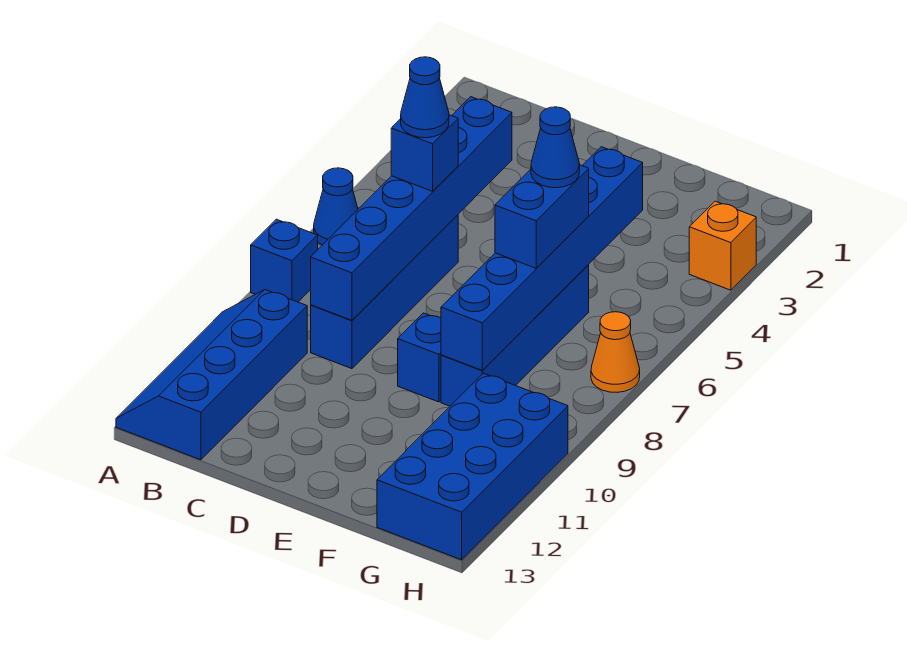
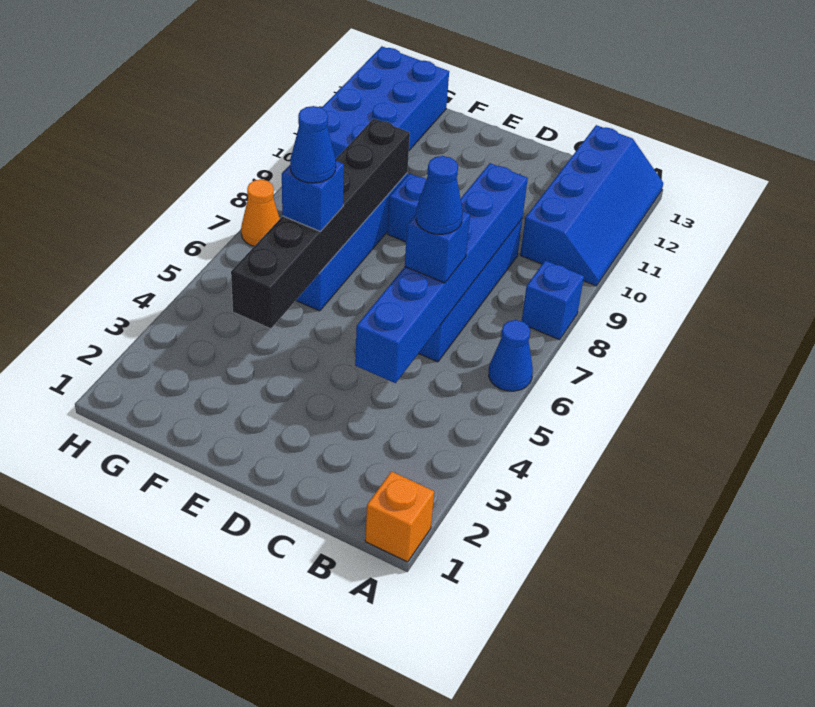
blue brick F4:F9 level 2 -> black brick F4:F9 level 2
blue brick F6:F7 level 3 -> blue brick F6 level 3
orange brick H3 level 1 -> orange brick A1 level 1

